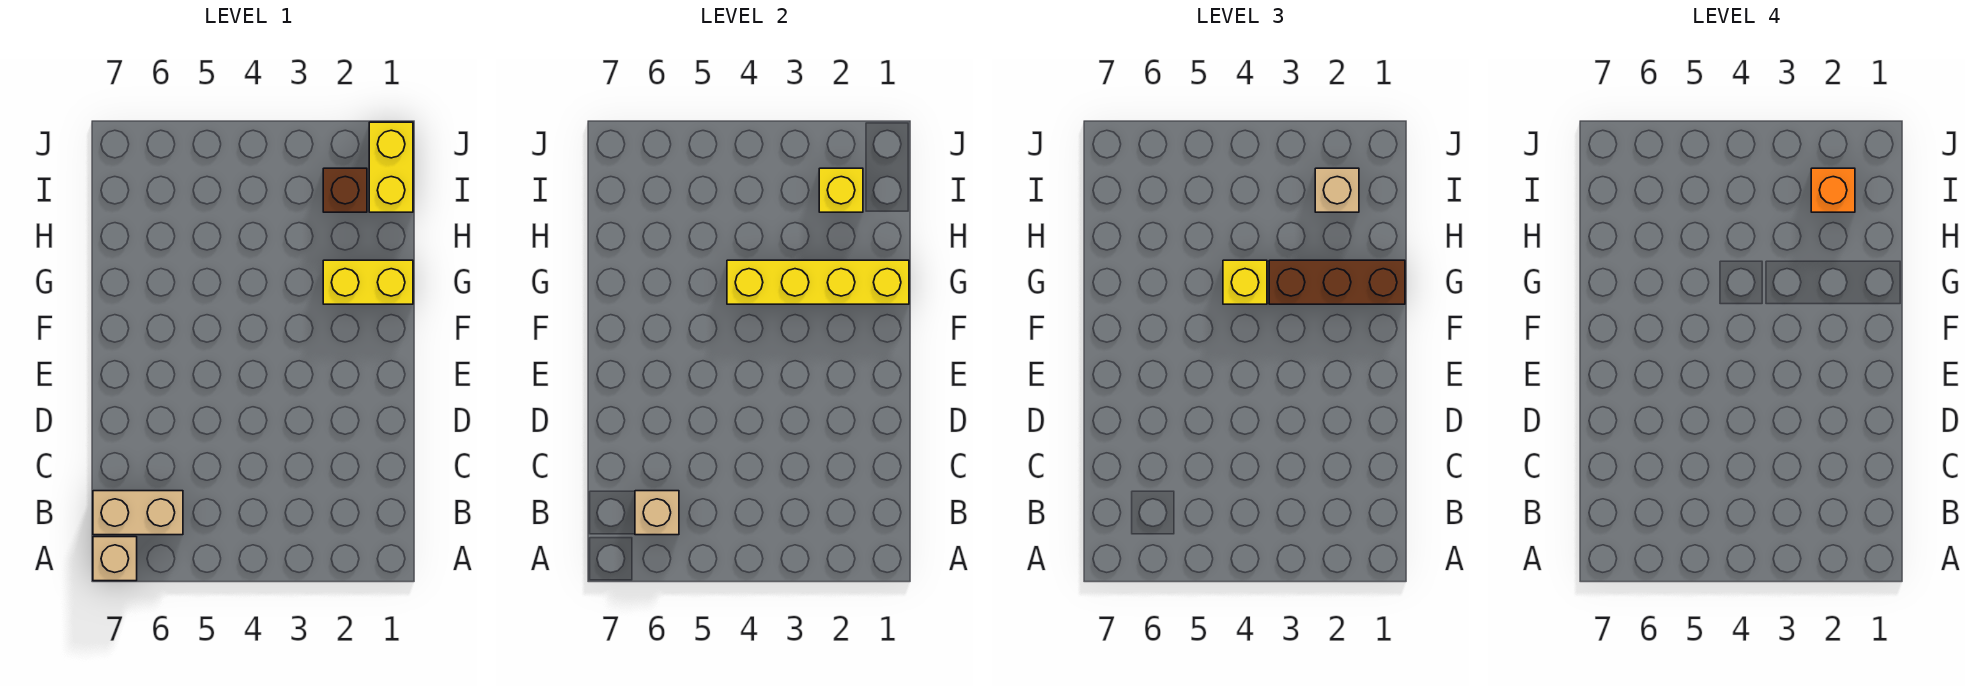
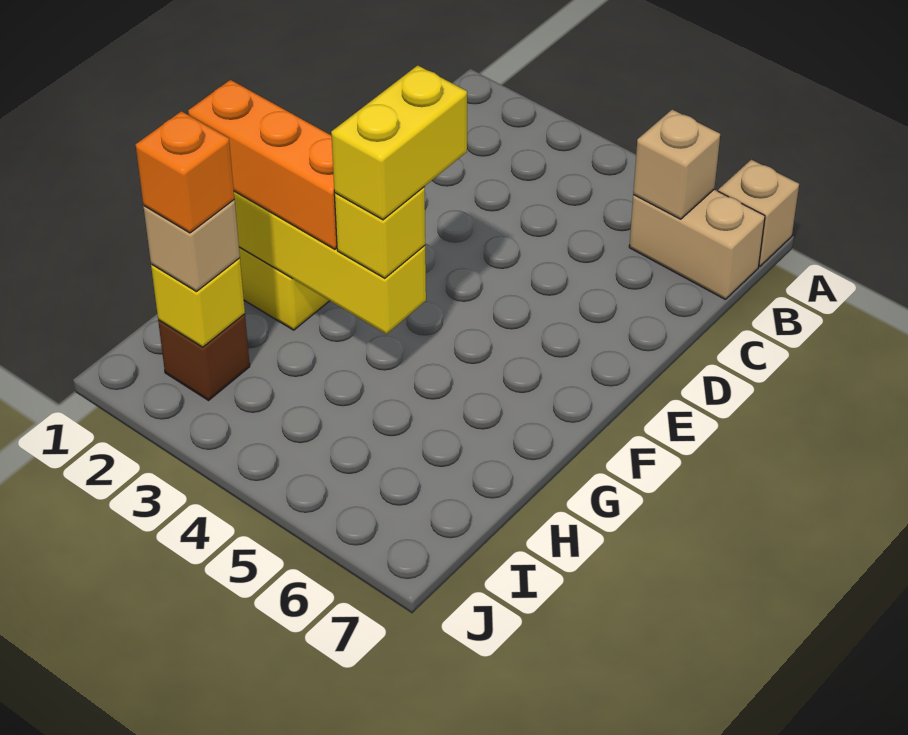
brown brick G1:G3 level 3 -> orange brick G1:G3 level 3
yellow brick I1:J1 level 1 -> yellow brick F4:G4 level 4

